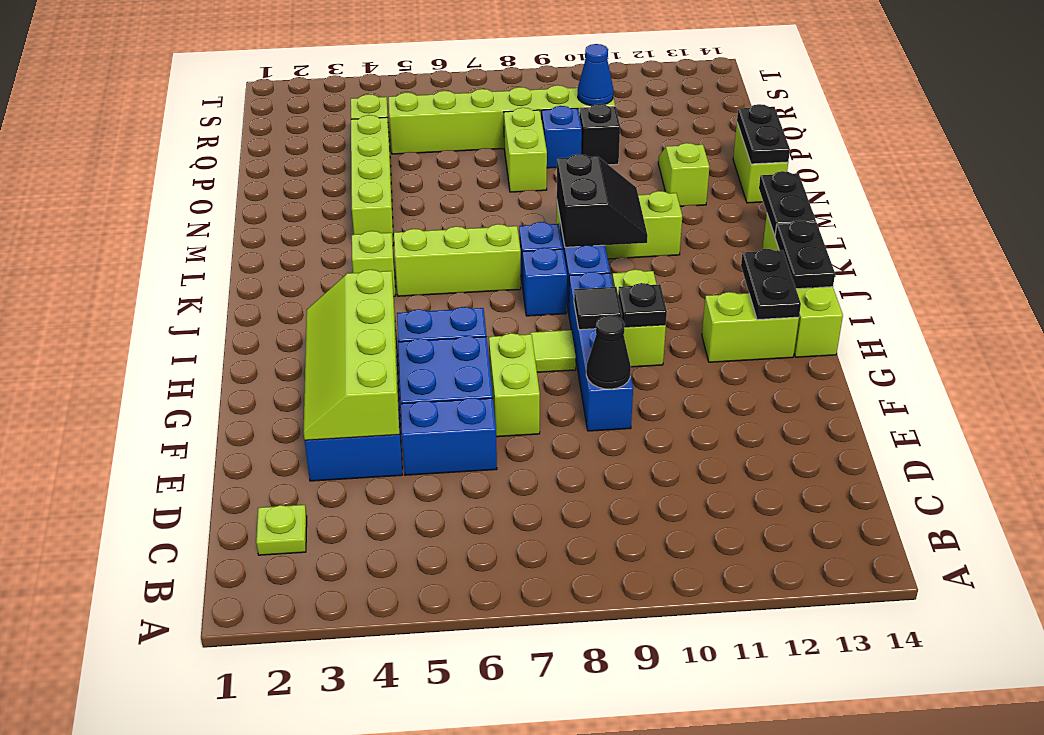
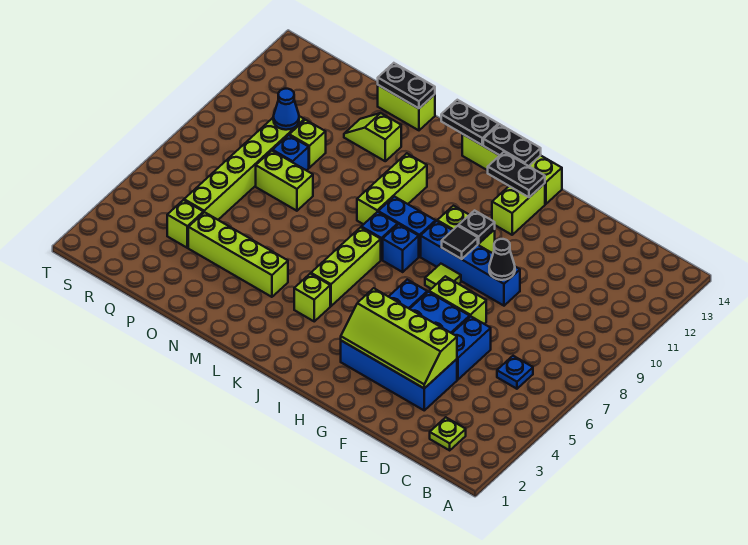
none -> blue plate C6 level 1
black slope K9:L10 level 2 top 9 -> none
black brick P10 level 1 -> lime brick P10 level 1

